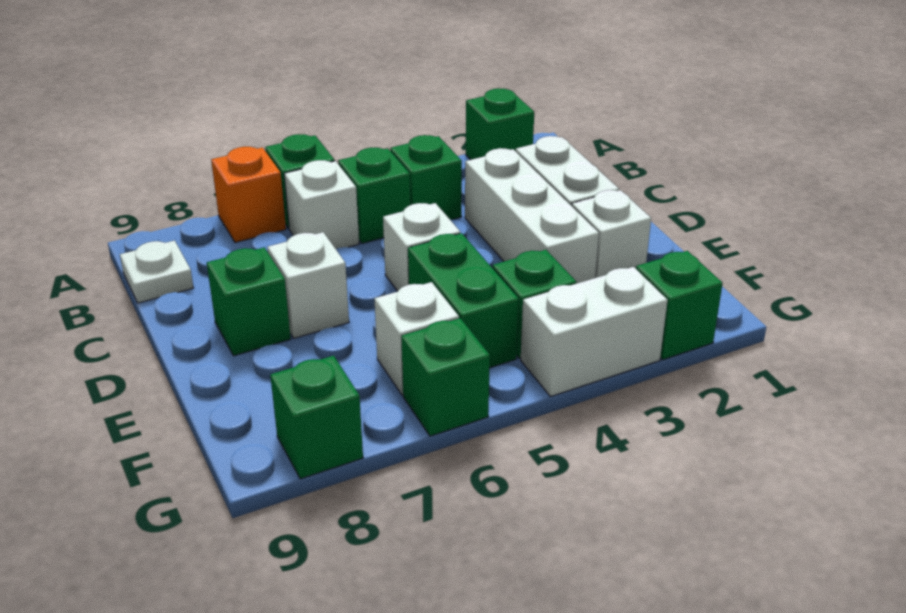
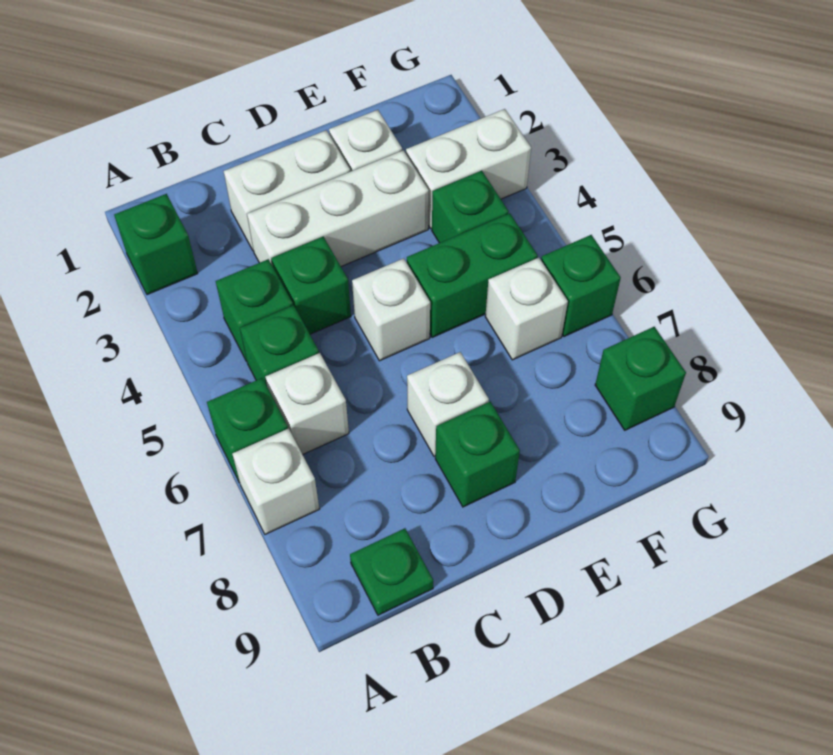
orange brick A7 level 1 -> white brick A7 level 1
white plate B9 level 1 -> green plate B9 level 1
green brick G2 level 1 -> green brick C4 level 1
white brick G3:G4 level 1 -> white brick F3:G3 level 1

